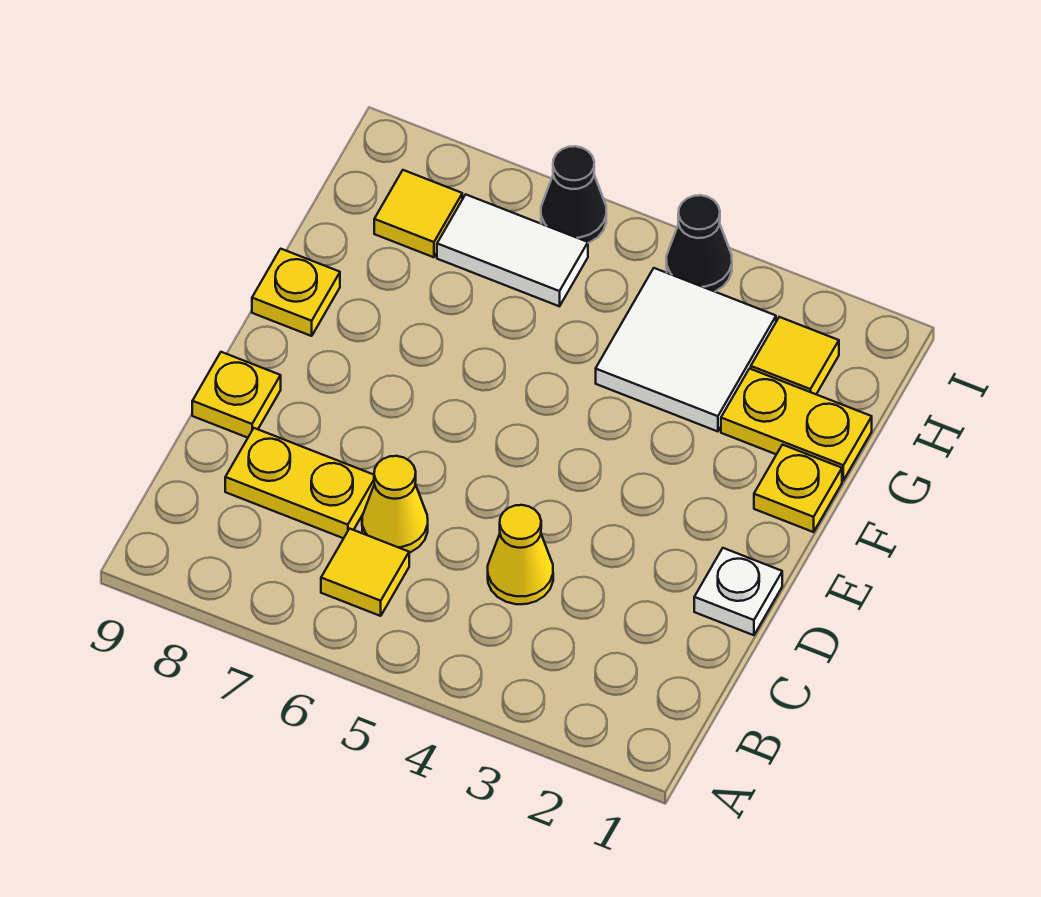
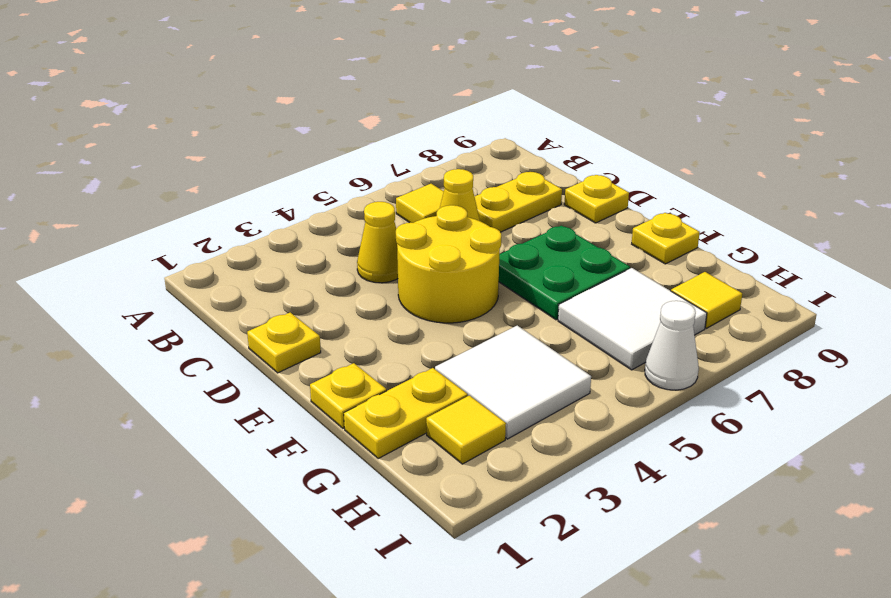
white plate D1 level 1 -> yellow plate D1 level 1
none -> yellow round brick D4:E5 level 1
none -> green plate E6:F7 level 1
white tile H6:H7 level 1 -> white tile G6:H7 level 1
black cone I4 level 1 -> none
black cone I6 level 1 -> white cone I6 level 1

